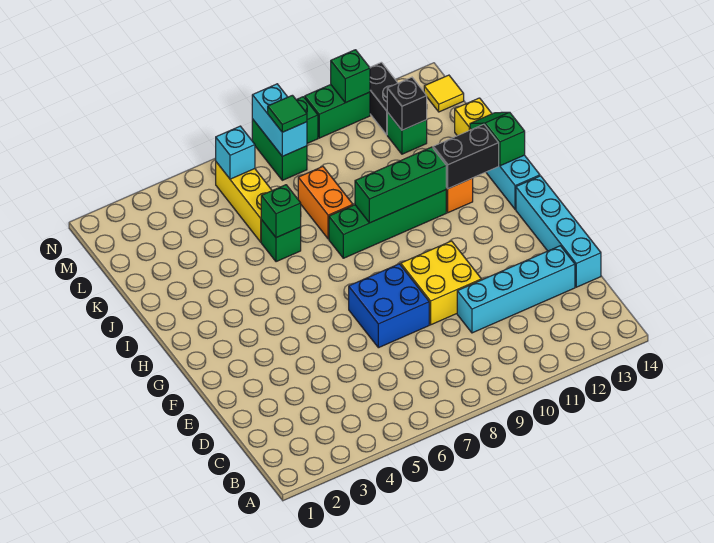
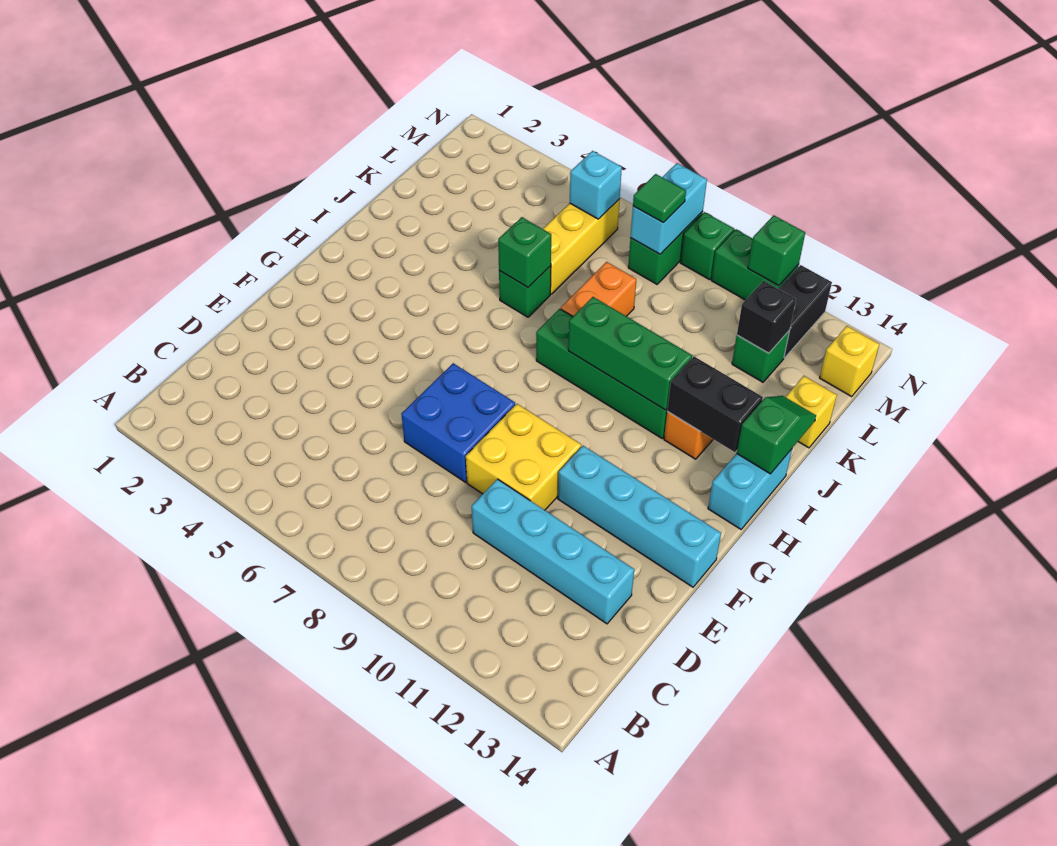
cyan brick D14:G14 level 1 -> cyan brick F11:F14 level 1
yellow tile M14 level 1 -> yellow brick M14 level 1

